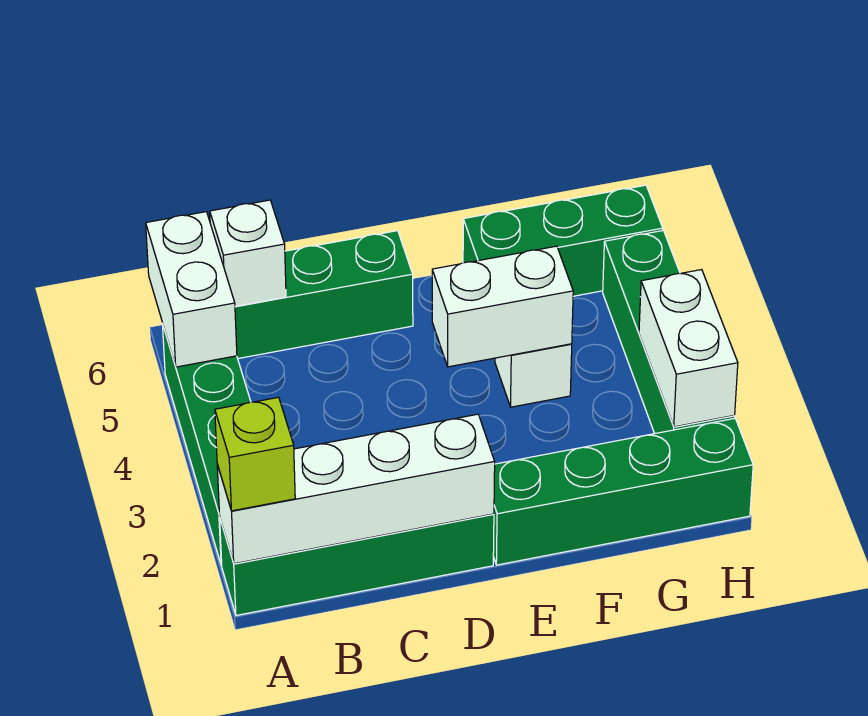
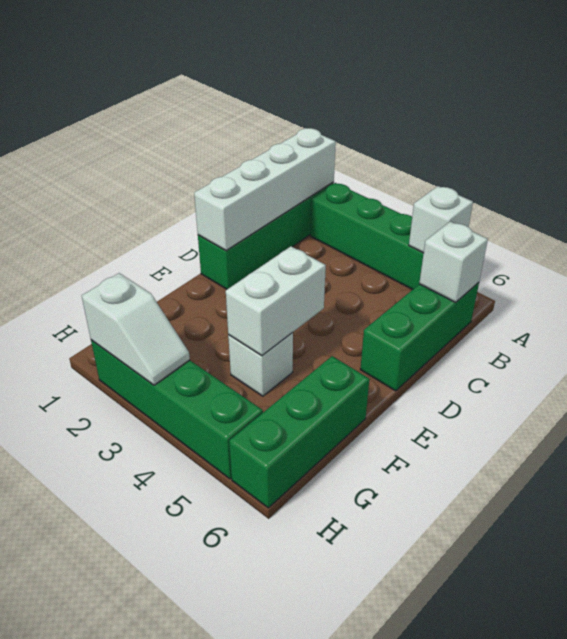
lime brick A1 level 3 -> none
white brick A5:A6 level 2 -> white brick A5 level 2
green brick E1:H1 level 1 -> none
white brick H2:H3 level 2 -> white slope H2:H3 level 2 top 2

